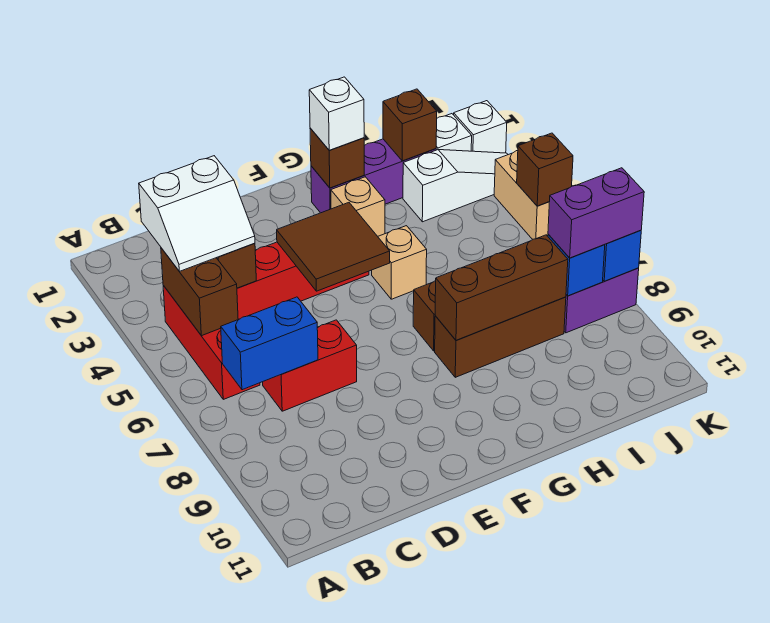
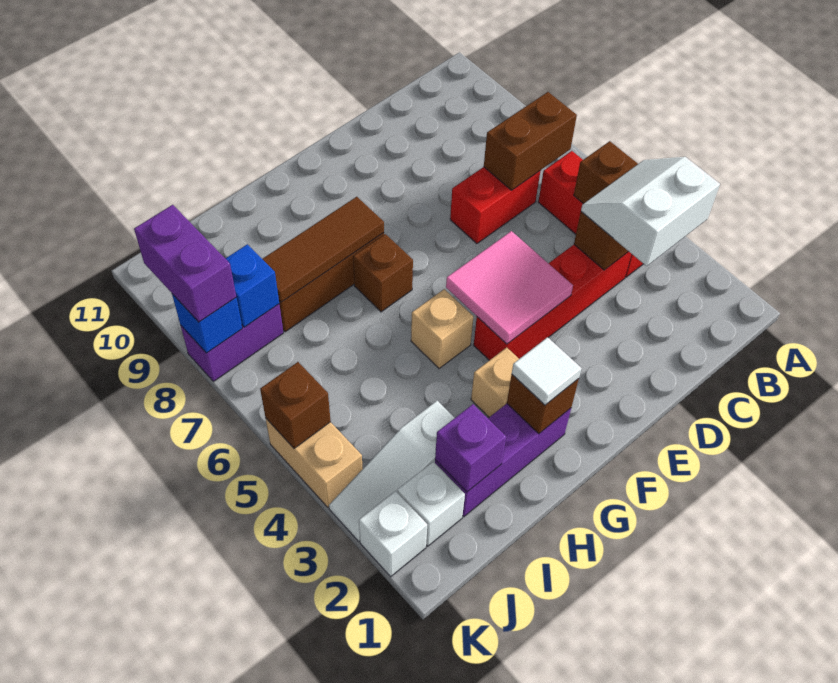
blue brick B7:C7 level 2 -> brown brick B7:C7 level 2
brown tile E4:F5 level 2 -> pink tile E4:F5 level 2
white brick G2 level 3 -> white tile G2 level 3
brown brick G8:I8 level 2 -> brown tile G8:I8 level 2
brown brick I2 level 2 -> purple brick I2 level 2
purple brick J8:K8 level 3 -> purple brick K8:K9 level 3

